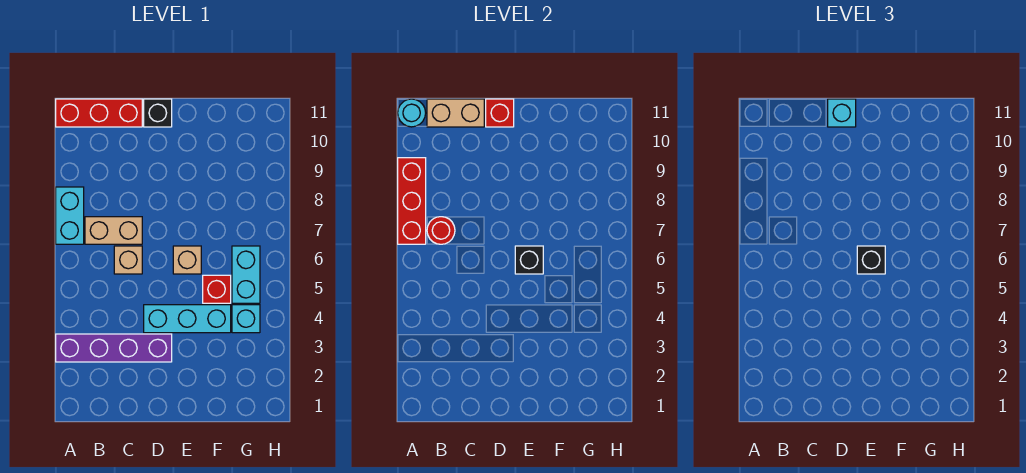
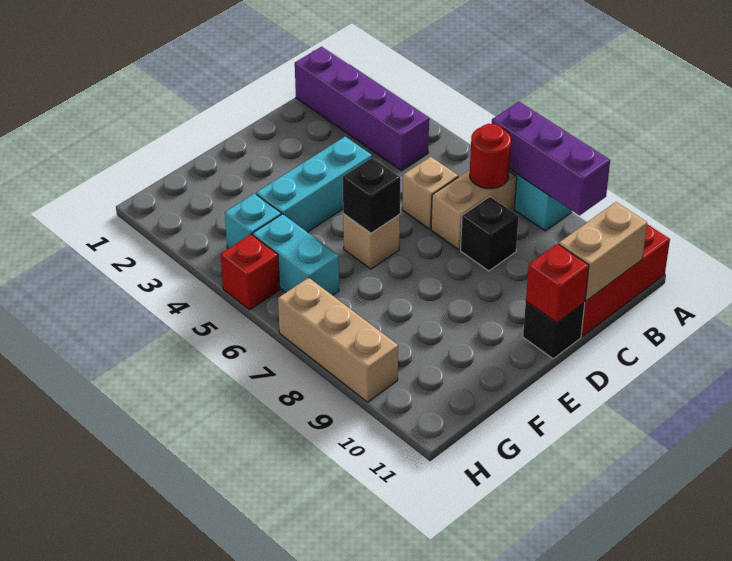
purple brick A3:D3 level 1 -> purple brick B1:B4 level 1
red brick A7:A9 level 2 -> purple brick A7:A9 level 2
cyan round brick A11 level 2 -> none
cyan brick D11 level 3 -> none
black brick E6 level 3 -> black brick C8 level 1
red brick F5 level 1 -> red brick H5 level 1
none -> tan brick H7:H9 level 1

